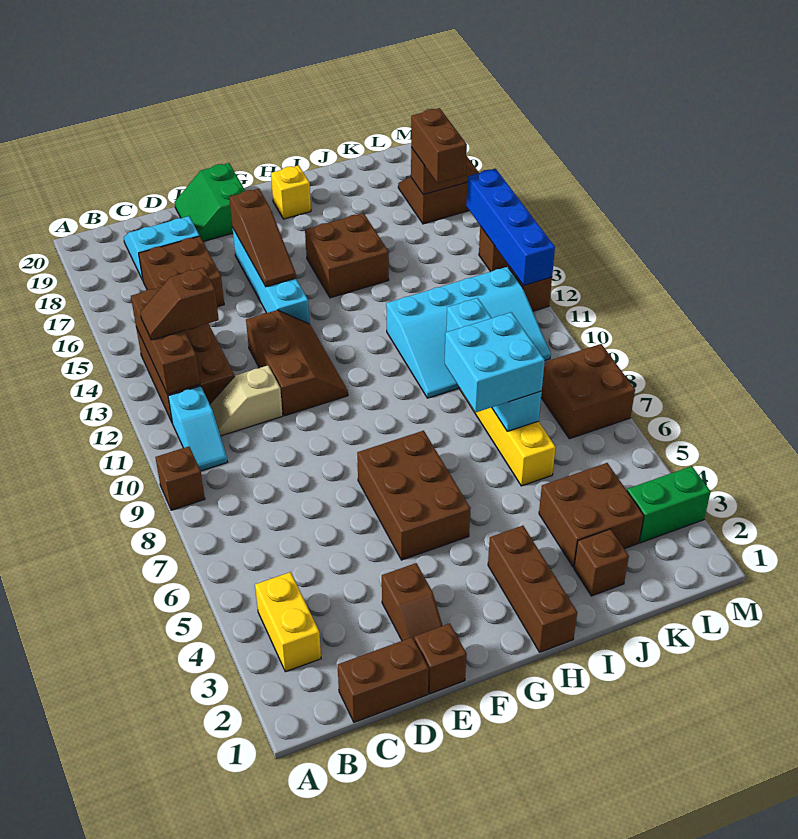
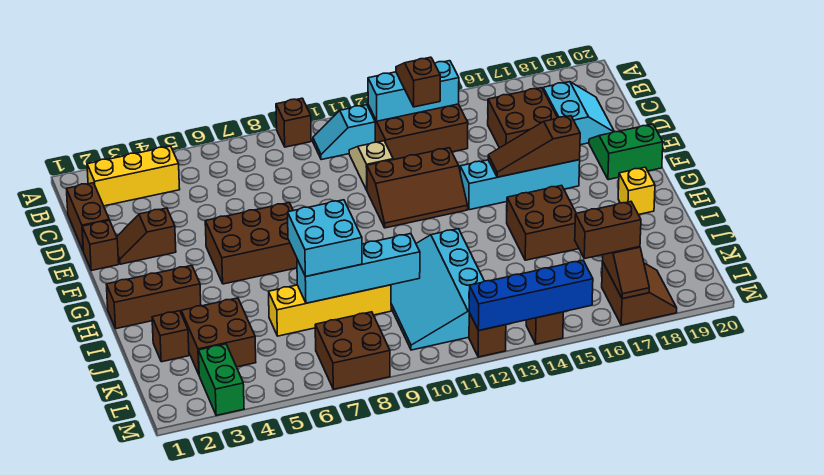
yellow brick B3:B4 level 1 -> yellow brick B2:B4 level 1
brown brick B12:B14 level 2 -> cyan brick B12:B14 level 2

